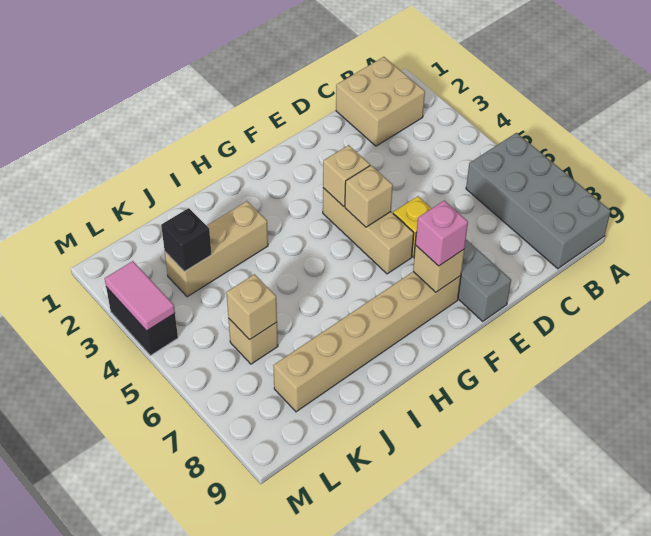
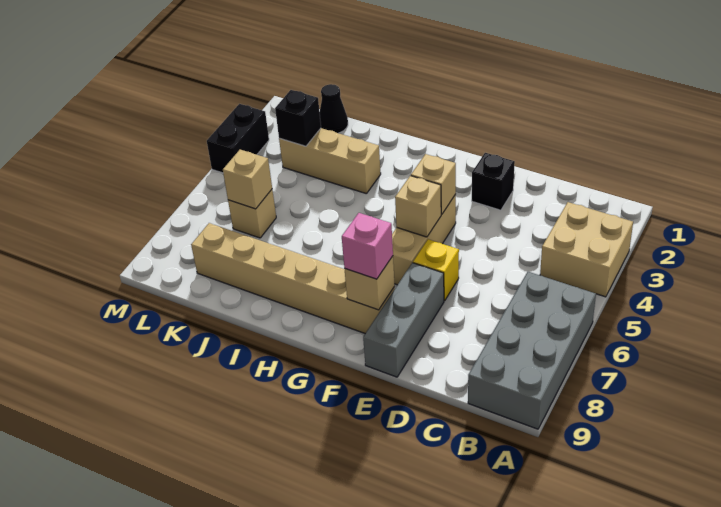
tan brick B1:C2 level 1 -> tan brick A3:B4 level 1
none -> black brick E2 level 1
none -> black cone K1 level 1
pink tile M3:M4 level 2 -> none

